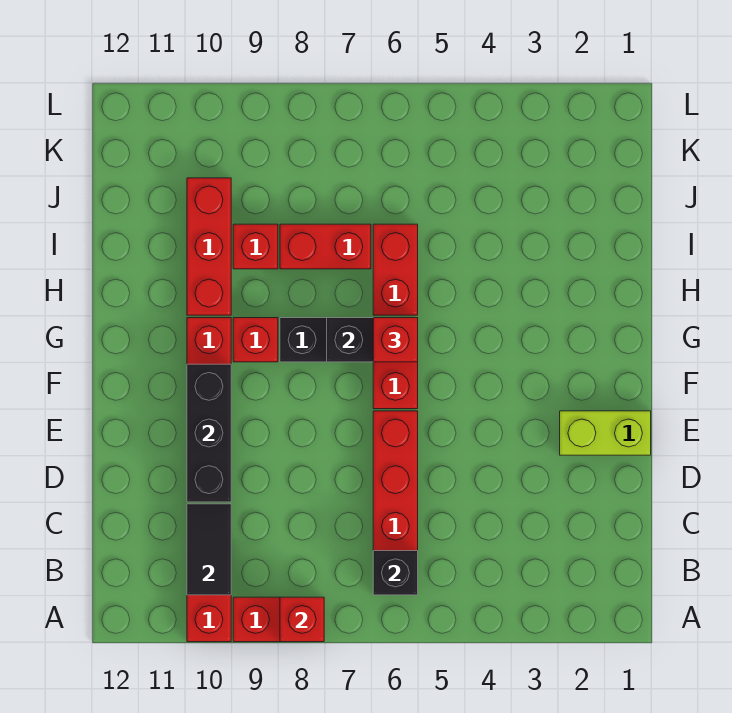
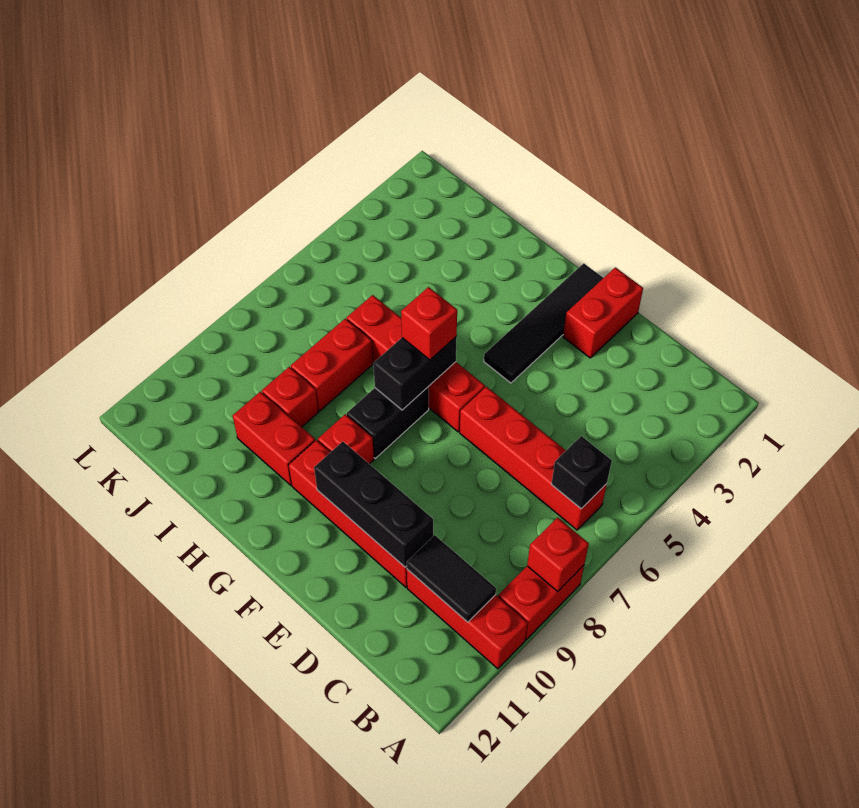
lime brick E1:E2 level 1 -> red brick E1:E2 level 1
none -> black tile F1:F4 level 1
red brick H10:J10 level 1 -> red brick H10:I10 level 1

